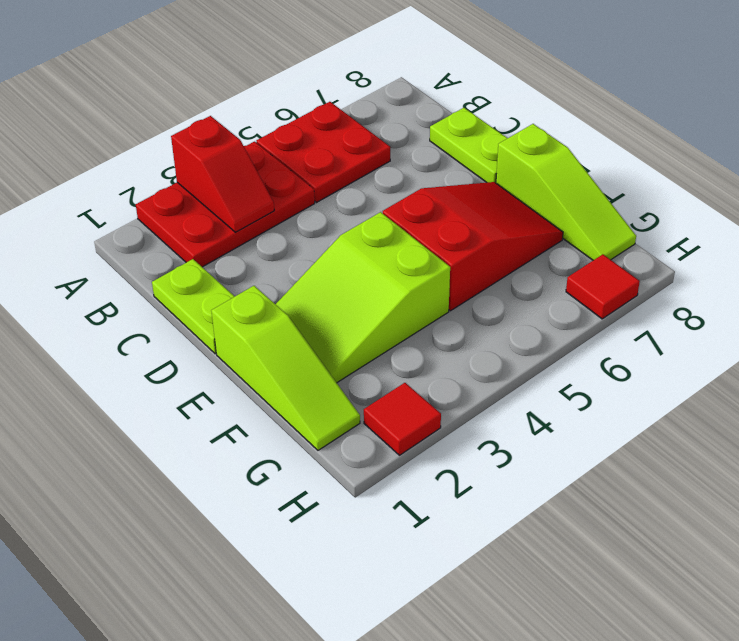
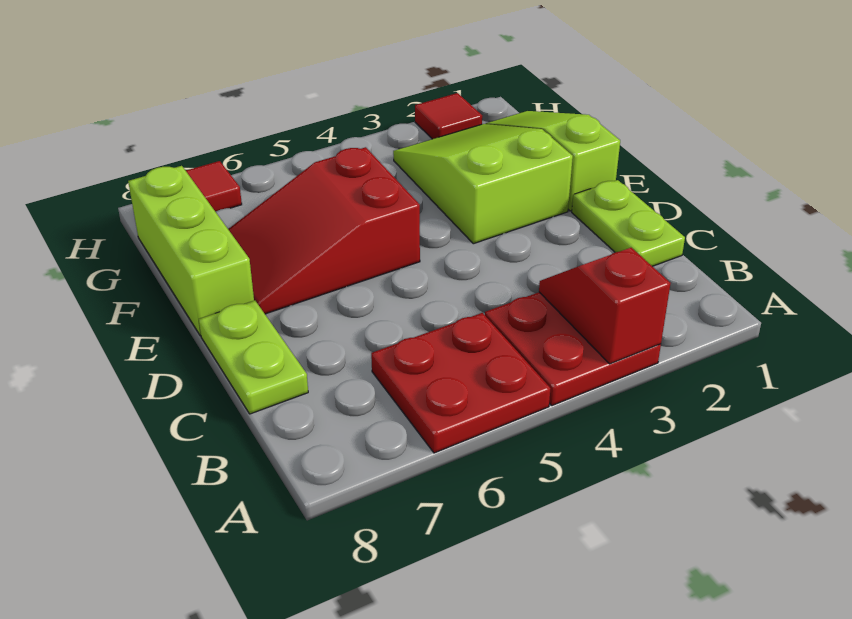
red plate A2:B4 level 1 -> red plate A3:B4 level 1
lime slope E2:F4 level 1 top 4 -> lime slope E2:G3 level 1 top E
lime slope E8:G8 level 1 top E -> lime brick E8:G8 level 1

